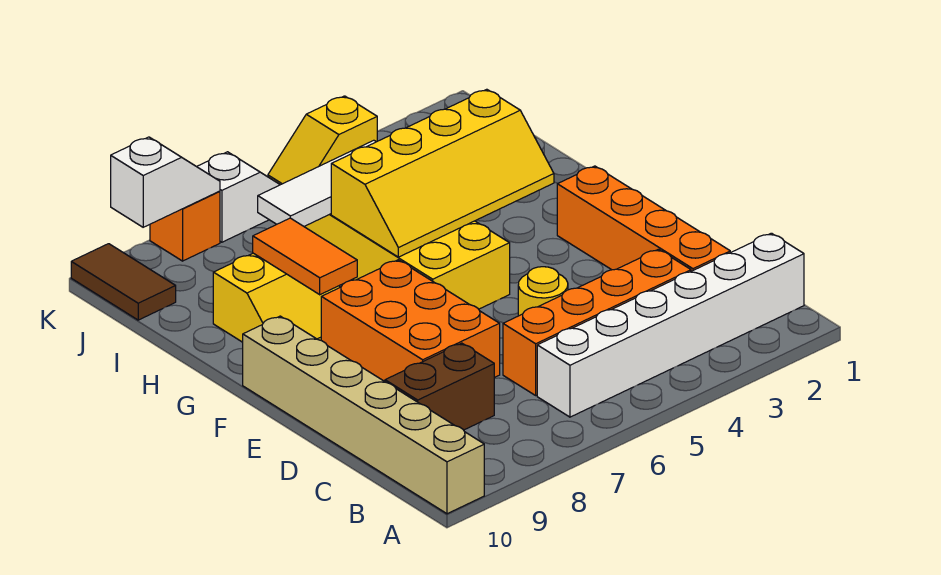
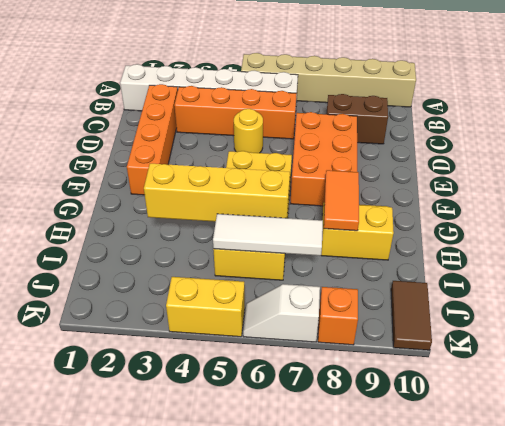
tan brick A10:F10 level 1 -> tan brick A5:A10 level 1
yellow slope K4:K5 level 1 top 4 -> yellow brick K4:K5 level 1
white slope K8:K9 level 2 top 9 -> none

